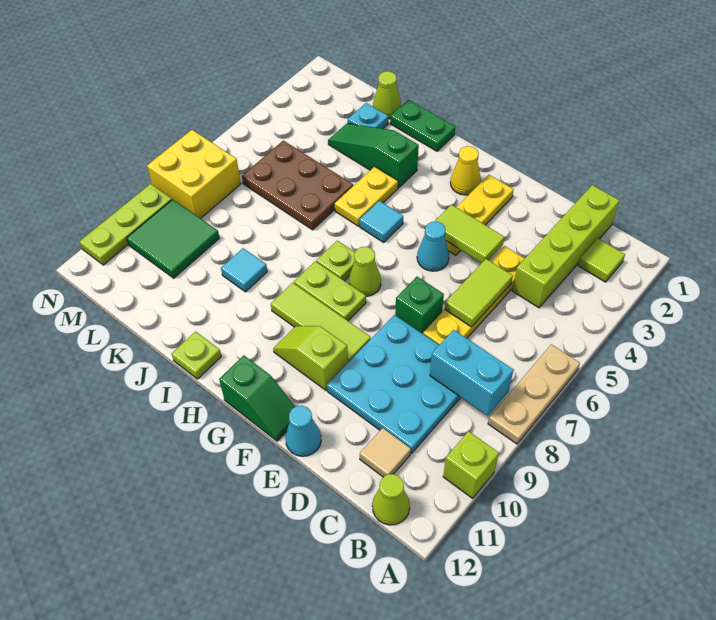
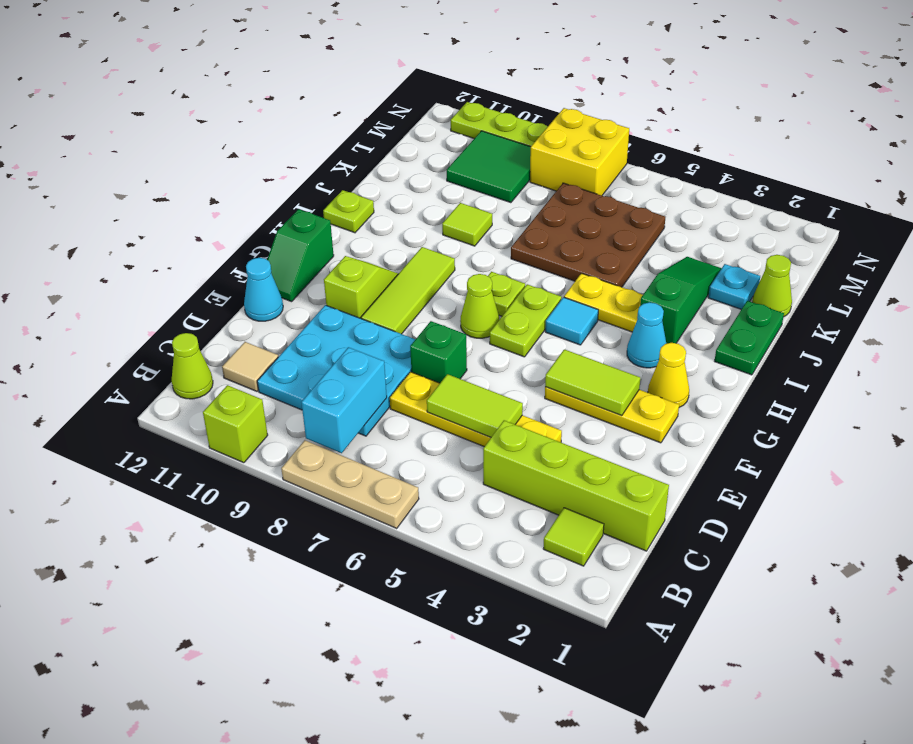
lime tile E4:F4 level 2 -> lime tile F3:F4 level 2
cyan cone F5 level 1 -> cyan cone H3 level 1
lime plate G8:H8 level 1 -> lime plate G6:H6 level 1
brown plate J5:L6 level 1 -> brown plate J5:L7 level 1
cyan tile J9 level 1 -> lime tile J9 level 1

